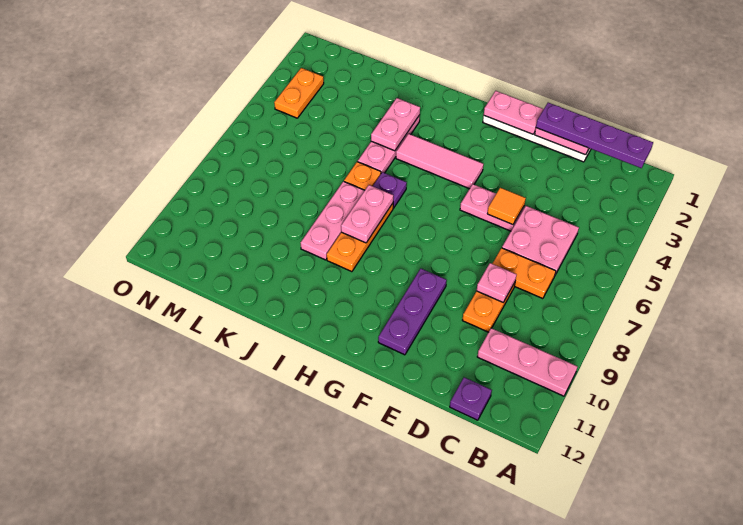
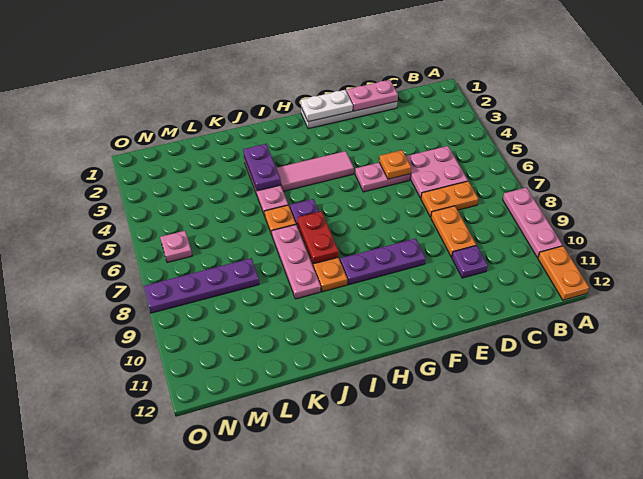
pink plate A10:C10 level 1 -> pink plate A8:A10 level 1
purple plate B1:E1 level 3 -> purple plate L8:O8 level 1
purple plate C12 level 1 -> purple plate D10 level 1
pink plate D8 level 2 -> pink plate N6 level 1
orange tile E5 level 2 -> orange plate E5 level 2
pink plate F1:G1 level 2 -> white plate F1:G1 level 2
purple plate F9:F11 level 1 -> purple plate F9:H9 level 1
pink plate I7:I8 level 2 -> red plate I7:I8 level 2
pink plate J3:J4 level 2 -> purple plate J3:J4 level 2
orange plate N3:N4 level 1 -> orange plate A11:A12 level 1

